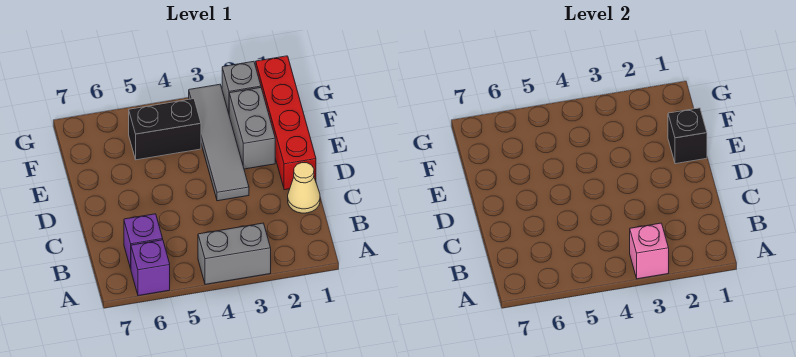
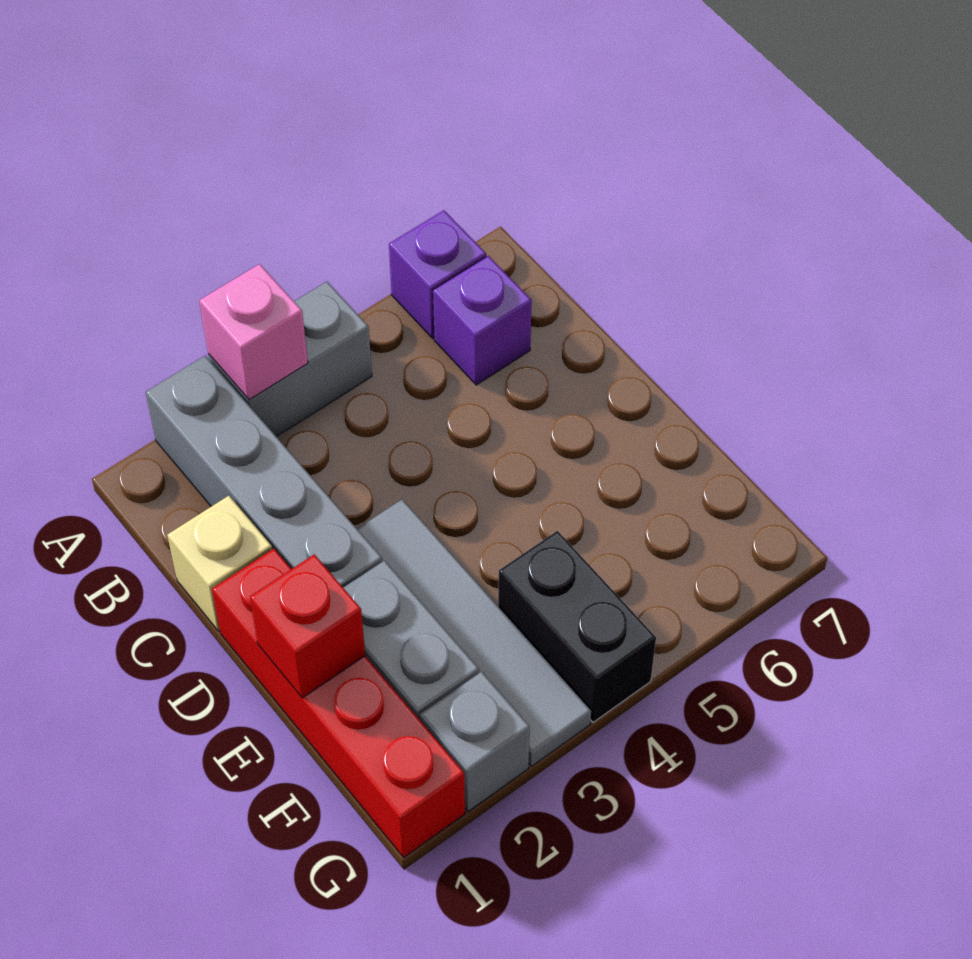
none -> grey brick A2:D2 level 1
tan cone C1 level 1 -> tan brick C1 level 1
black brick E1 level 2 -> red brick E1 level 2
black brick F4:F5 level 1 -> black brick F4:G4 level 1

